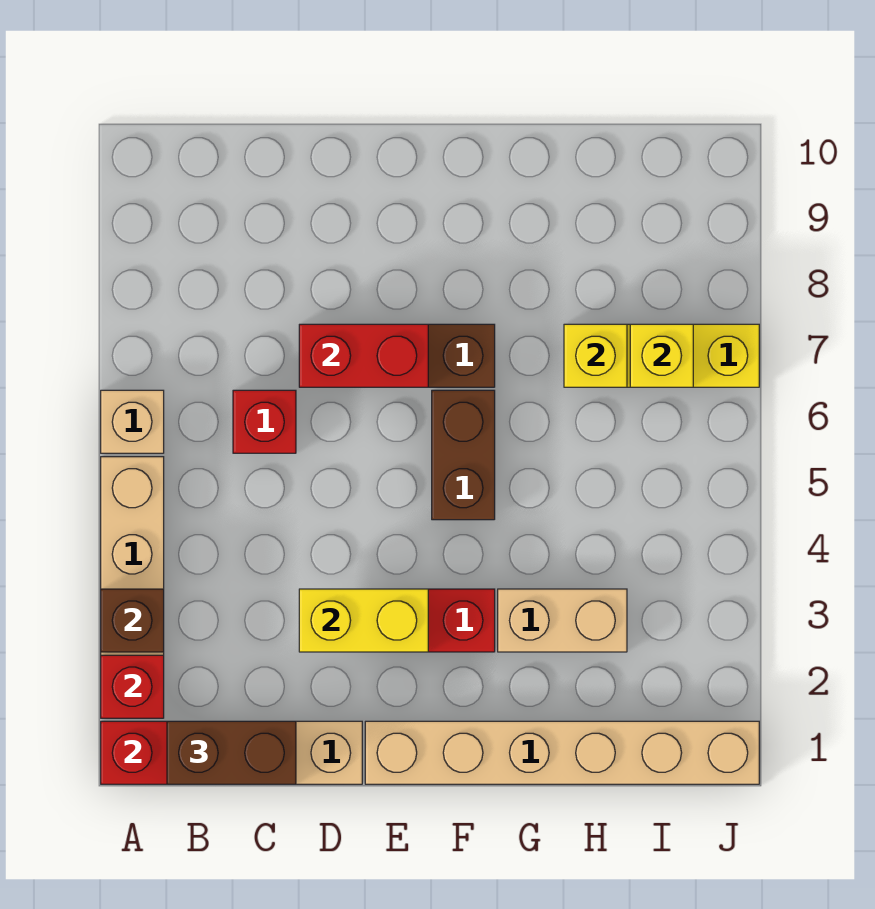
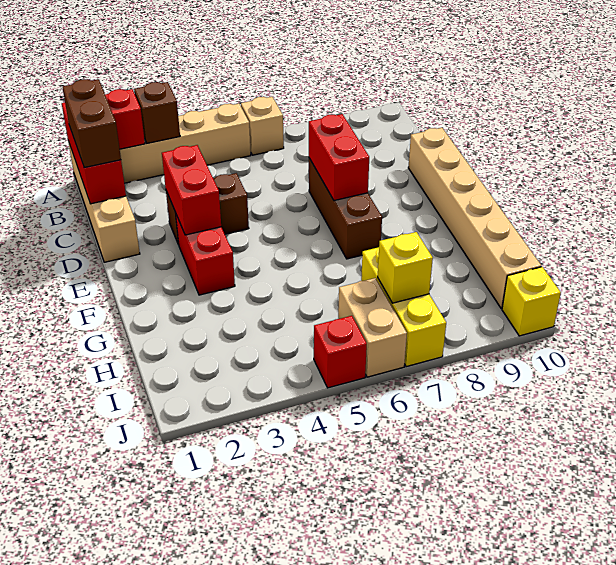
red brick C6 level 1 -> red brick J5 level 1
yellow brick D3:E3 level 2 -> red brick D3:E3 level 2
tan brick E1:J1 level 1 -> tan brick D10:I10 level 1
brown brick F5:F6 level 1 -> brown brick D3:D4 level 1
tan brick G3:H3 level 1 -> tan brick I6:J6 level 1
yellow brick H7 level 2 -> yellow brick J10 level 1

